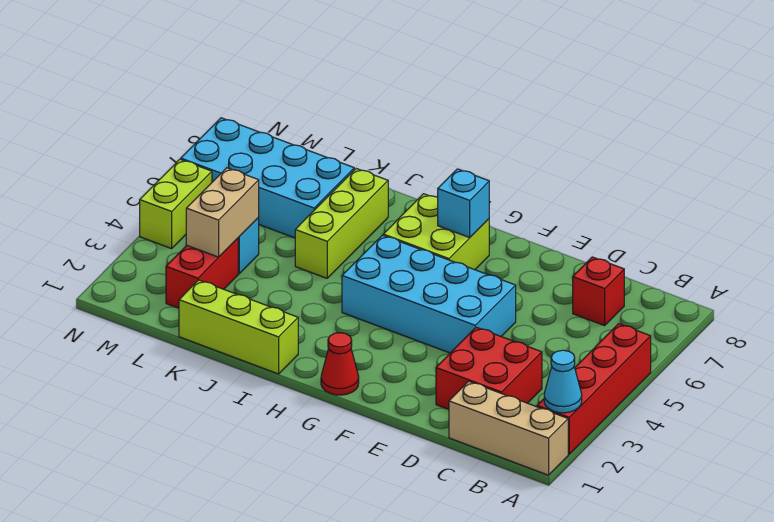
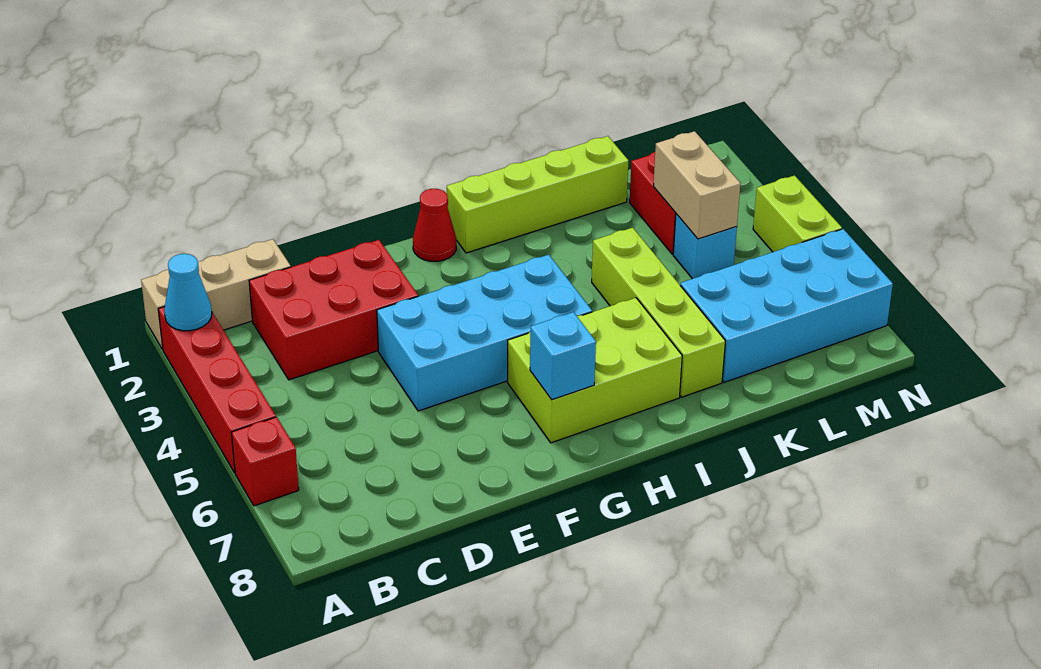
red brick C2:D3 level 1 -> red brick C2:E3 level 1
red brick C7 level 1 -> red brick A6 level 1
lime brick G6:H7 level 1 -> lime brick G6:I7 level 1
lime brick I1:K1 level 1 -> lime brick H1:K1 level 1
lime brick J5:J7 level 1 -> lime brick J4:J7 level 1

